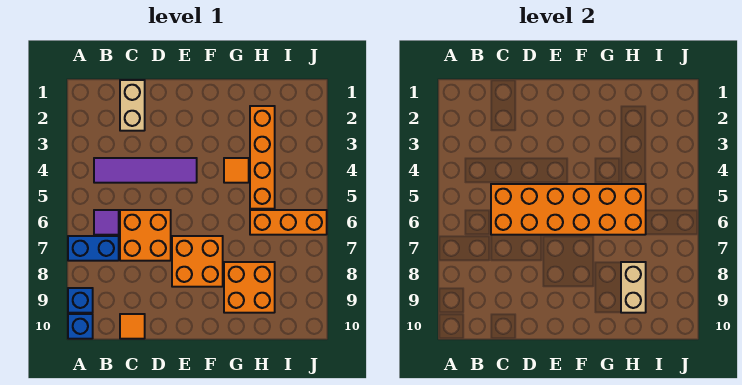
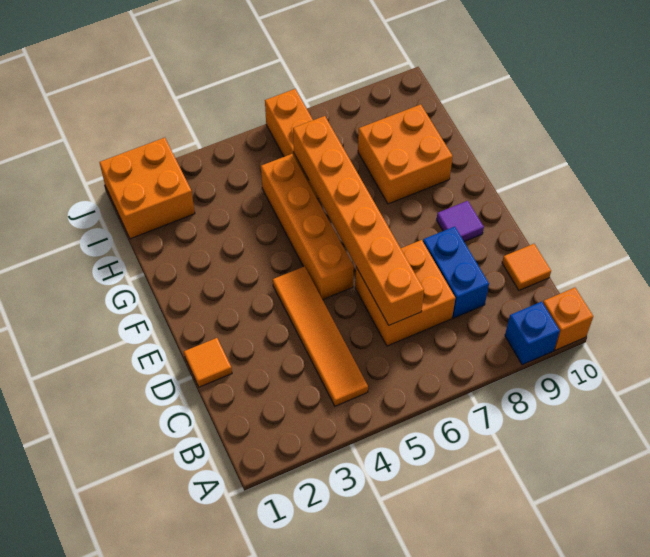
blue brick A7:B7 level 1 -> blue brick C8:D8 level 1
blue brick A10 level 1 -> orange brick A10 level 1
purple tile B4:E4 level 1 -> orange tile B4:E4 level 1
purple tile B6 level 1 -> purple tile E9 level 1
tan brick C1:C2 level 1 -> none
orange brick C5:H6 level 2 -> orange brick C6:H6 level 2
orange brick E7:F8 level 1 -> orange brick I1:J2 level 1
orange tile G4 level 1 -> orange tile D1 level 1
orange brick H2:H5 level 1 -> orange brick E5:H5 level 1
tan brick H8:H9 level 2 -> none

